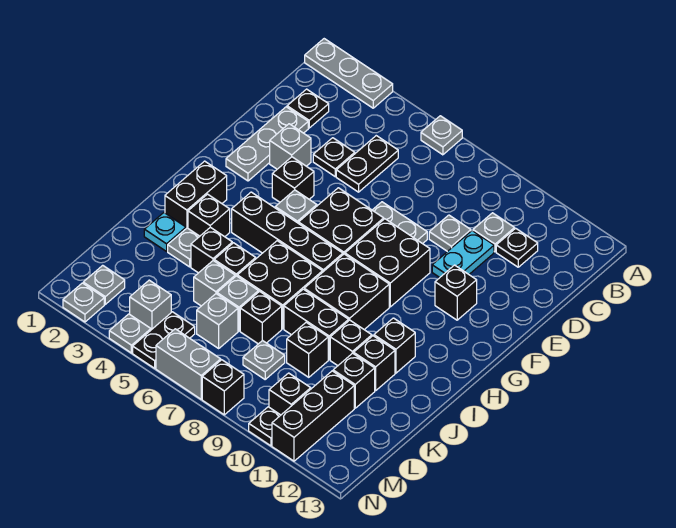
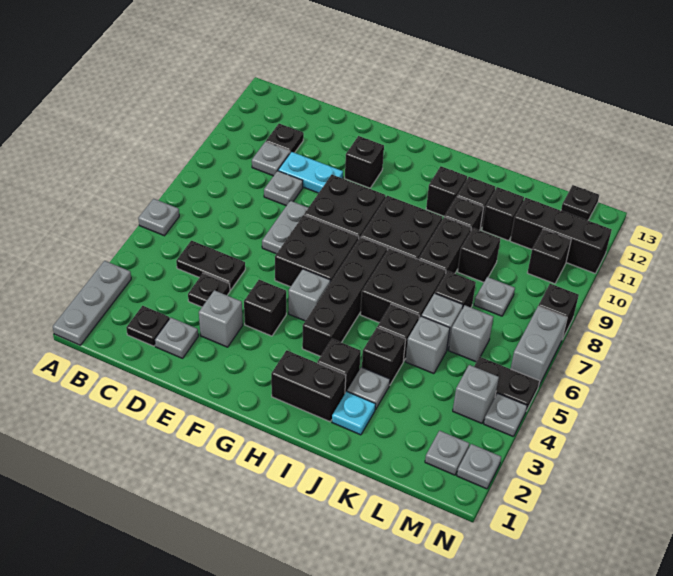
grey plate D2:F2 level 1 -> grey plate D2 level 1
black plate N10 level 1 -> black plate M13 level 1

